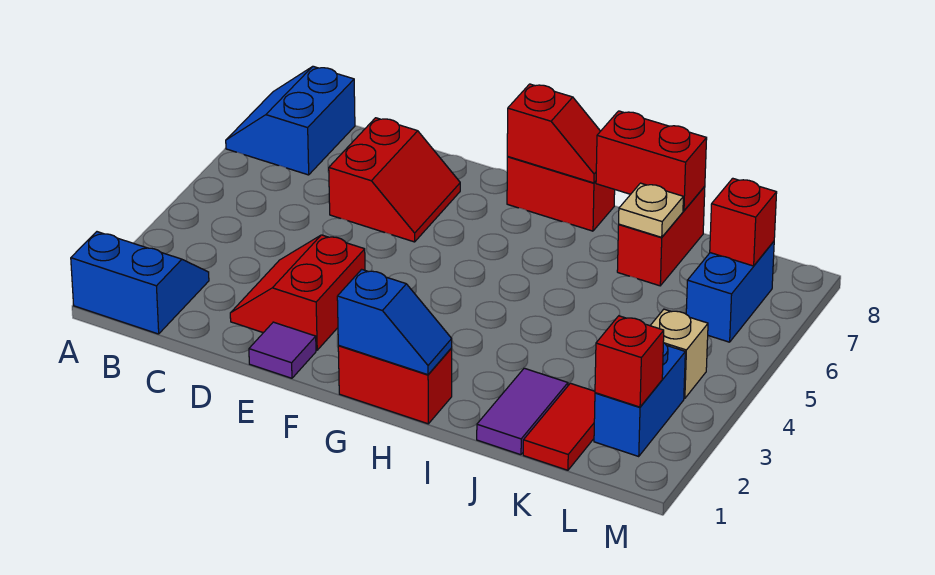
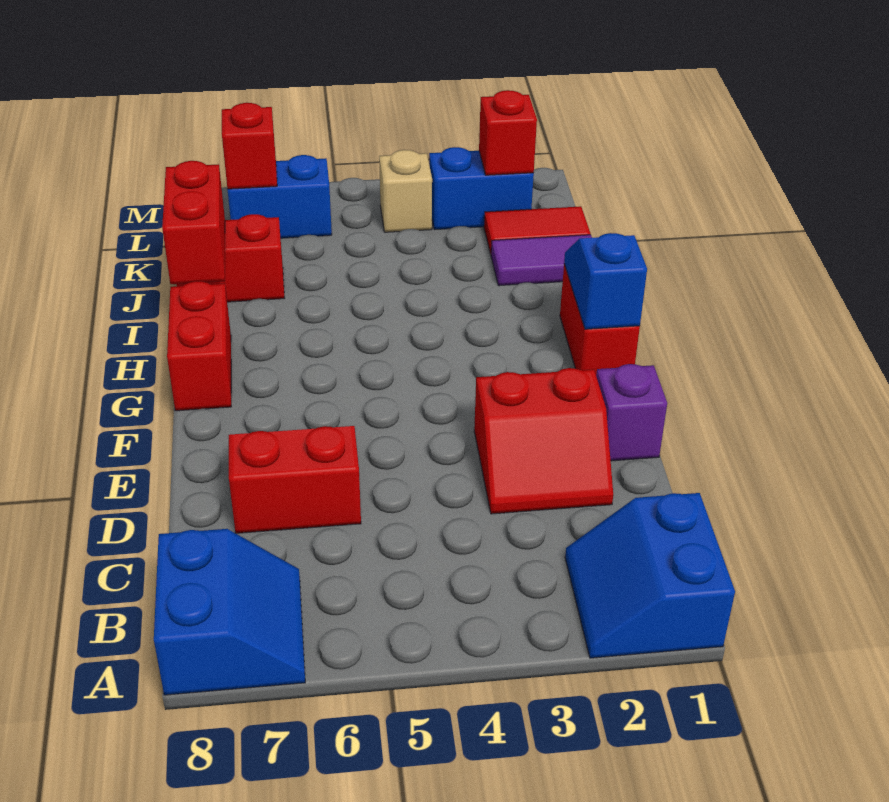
blue slope A7:B8 level 1 top B -> blue slope A7:B8 level 1 top 8
purple tile E1 level 1 -> purple brick E1 level 1
red slope G8:H8 level 2 top G -> none
tan plate J7 level 2 -> none

